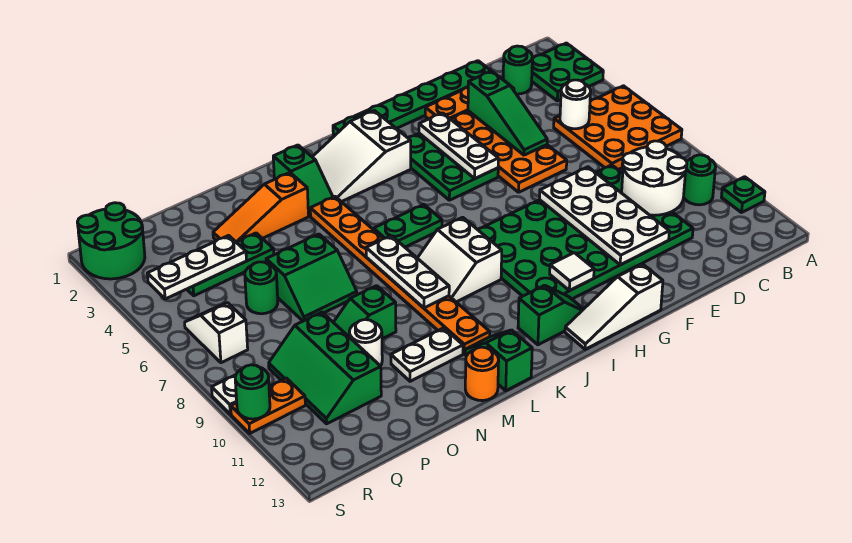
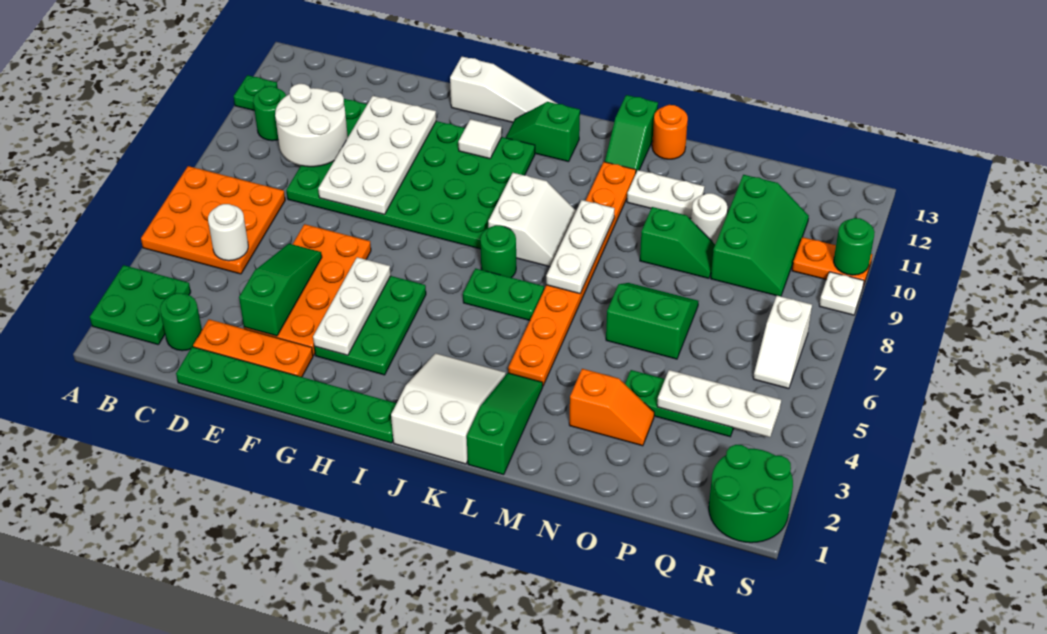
white slope I2:K3 level 1 top I -> white slope J1:K3 level 1 top 1
green slope L2:L3 level 1 top 2 -> green slope L1:L3 level 1 top 1
orange slope M3:O3 level 1 top M -> orange slope N3:O3 level 1 top N
green round brick P6 level 1 -> green round brick J7 level 1

